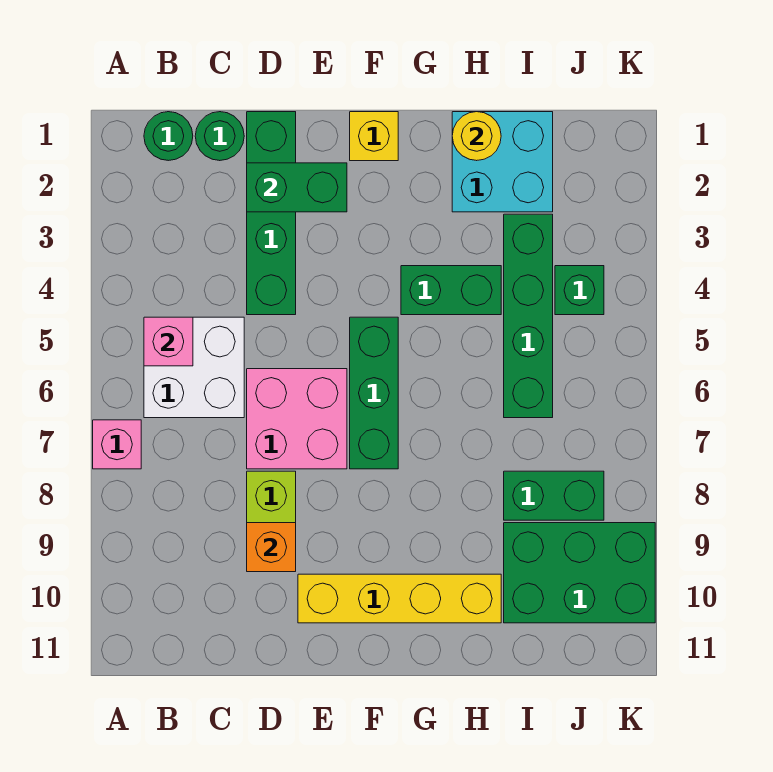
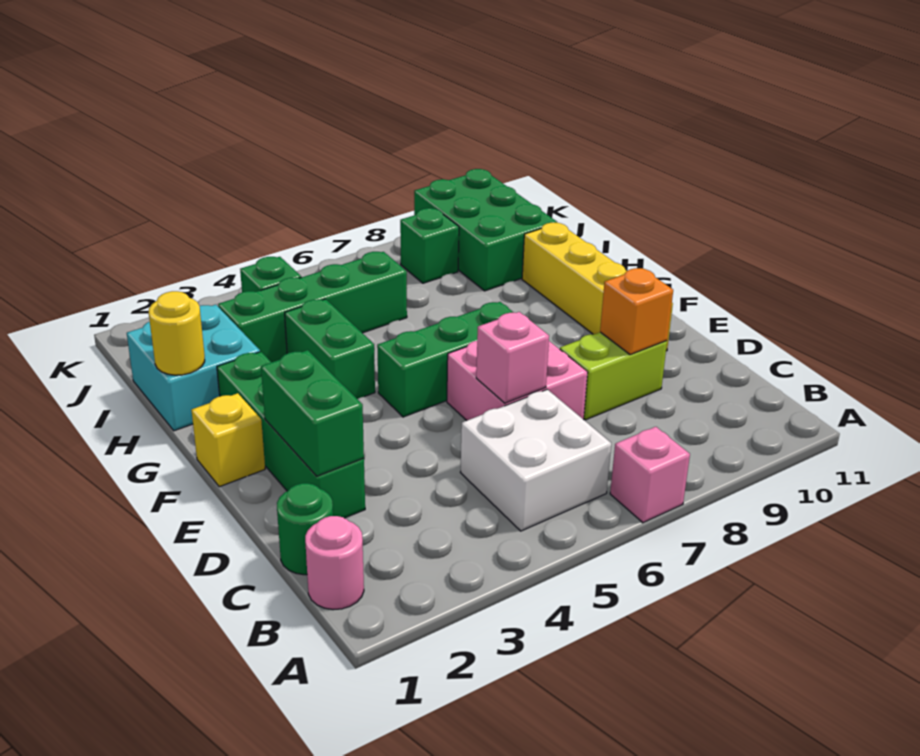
green round brick B1 level 1 -> pink round brick B1 level 1
pink brick B5 level 2 -> pink brick D6 level 2
green brick D1:D4 level 1 -> green brick D2:G2 level 1
green brick I8:J8 level 1 -> green brick J8 level 1

